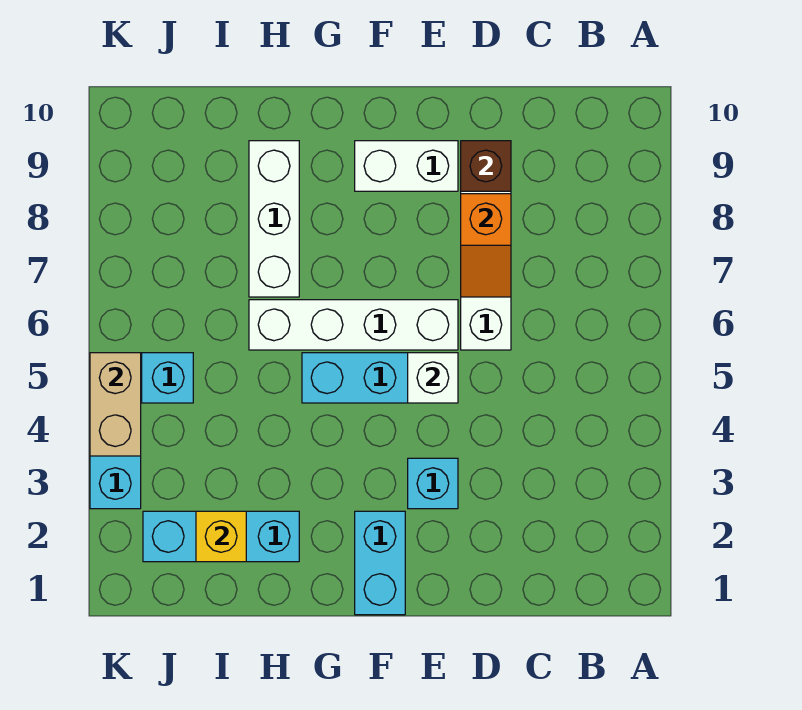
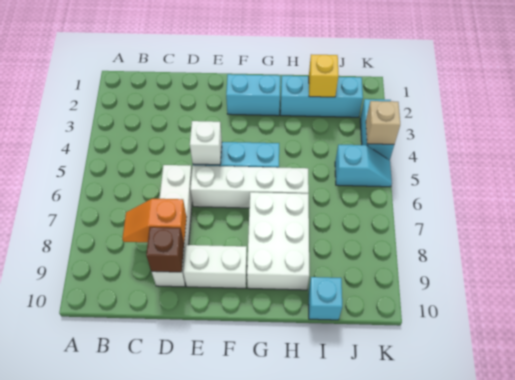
orange slope D7:D8 level 2 top 8 -> orange slope C8:D8 level 2 top D
cyan brick E3 level 1 -> cyan brick I10 level 1
cyan brick F1:F2 level 1 -> cyan brick F2:G2 level 1
white brick H7:H9 level 1 -> white brick G7:H9 level 1
tan brick K4:K5 level 2 -> tan brick K4 level 2

